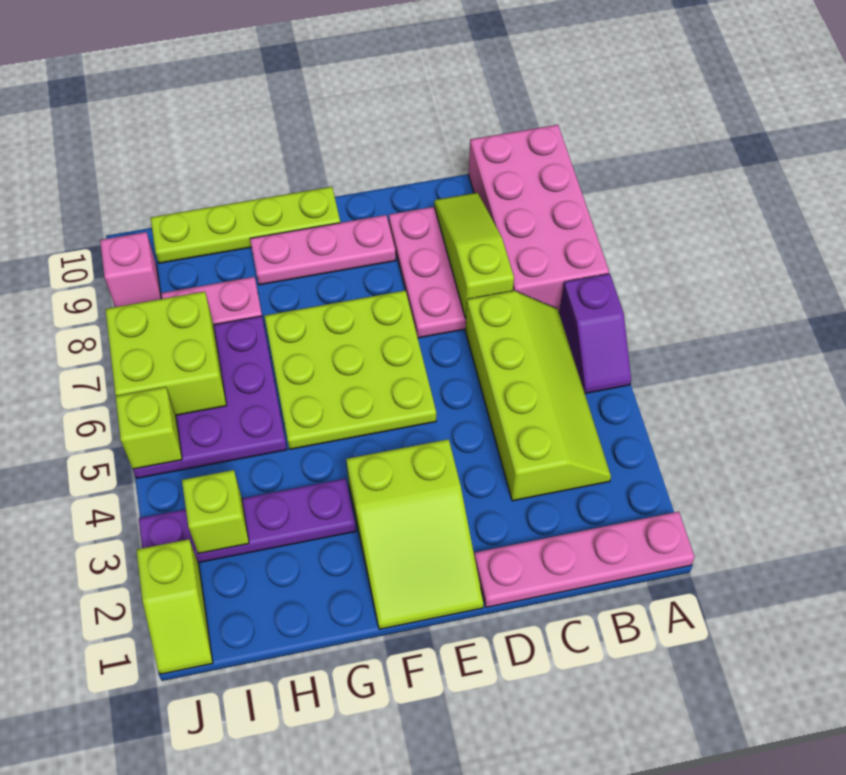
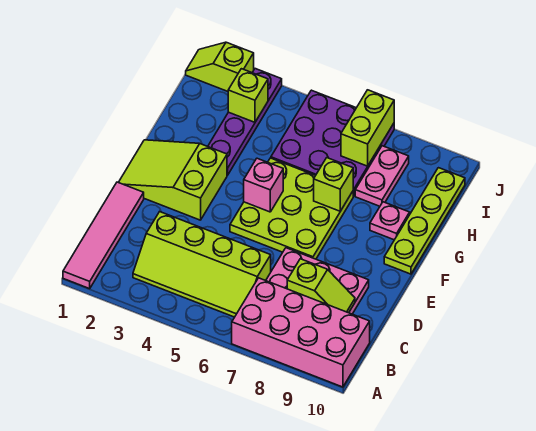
pink plate A1:D1 level 1 -> pink tile A1:D1 level 1
purple slope A5:A6 level 1 top 6 -> none
lime slope C7:C9 level 2 top 7 -> lime slope C8:C9 level 2 top 8
pink plate E9:G9 level 1 -> pink plate G9 level 1
lime brick I6:J7 level 2 -> lime brick I7:J7 level 2
lime brick J5 level 2 -> lime brick G7 level 2
pink brick J9 level 1 -> pink brick F5 level 2

